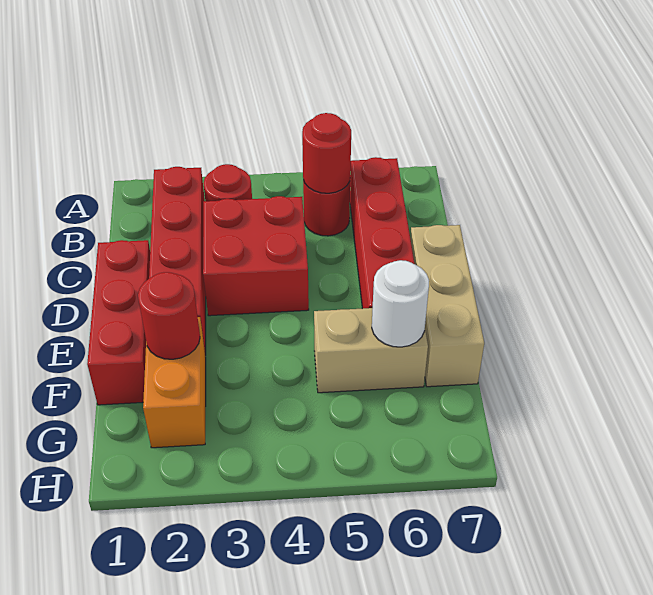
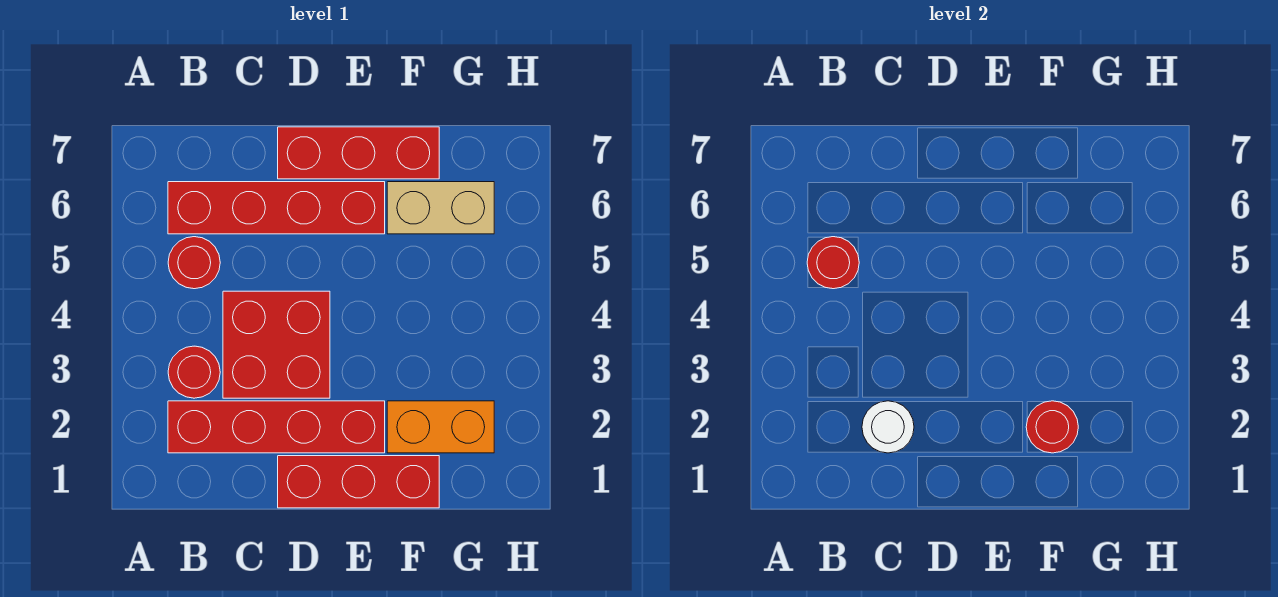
tan brick D7:F7 level 1 -> red brick D7:F7 level 1
tan brick F5:F6 level 1 -> tan brick F6:G6 level 1
white round brick F6 level 2 -> white round brick C2 level 2

